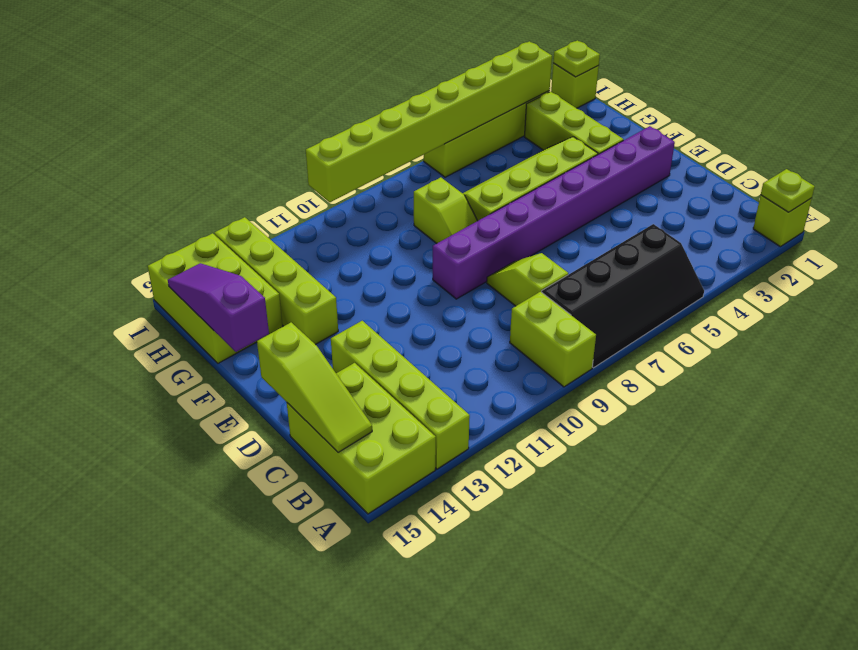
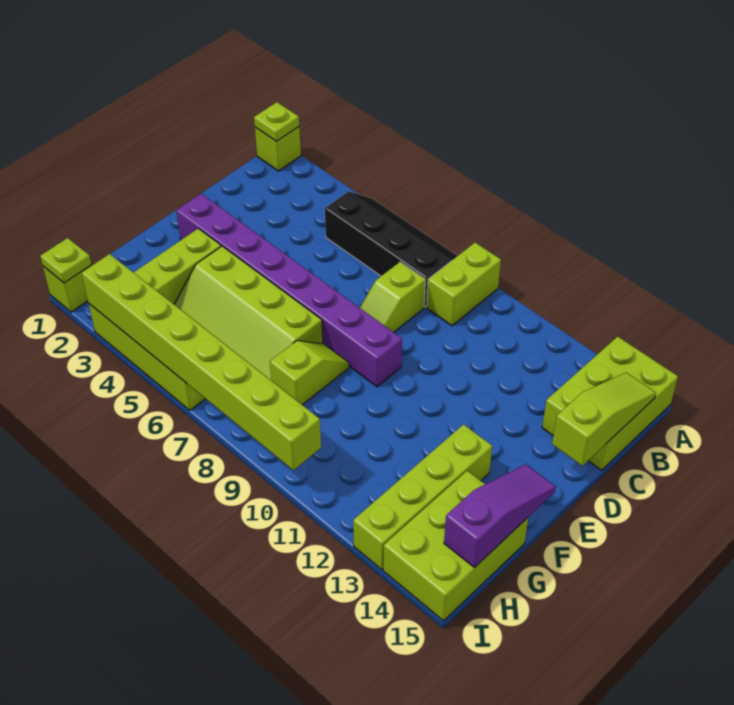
lime brick A13:D13 level 1 -> none
purple slope F15:H15 level 2 top F -> purple slope F15:H15 level 2 top H

